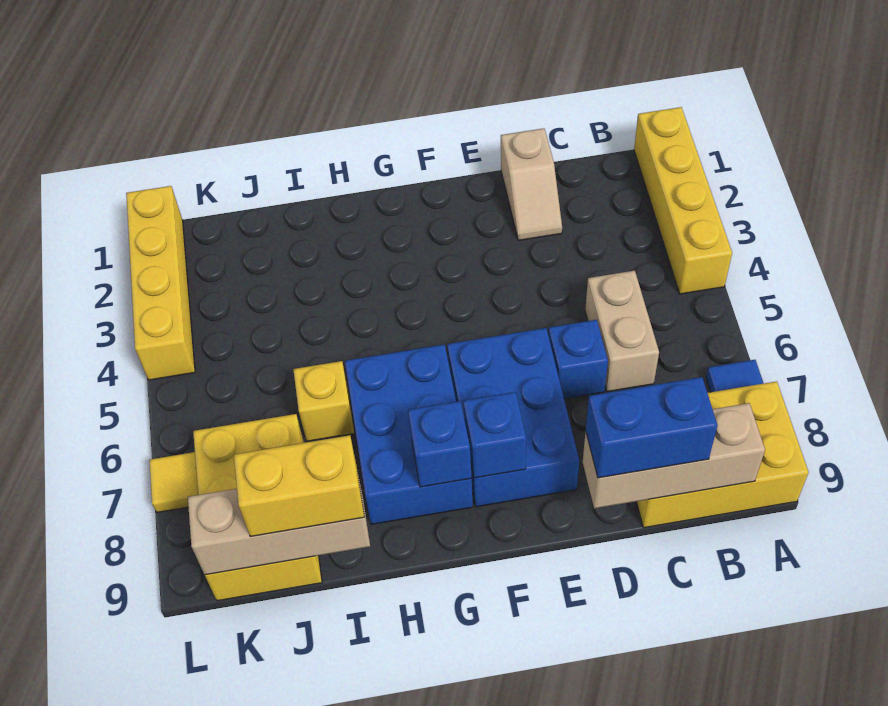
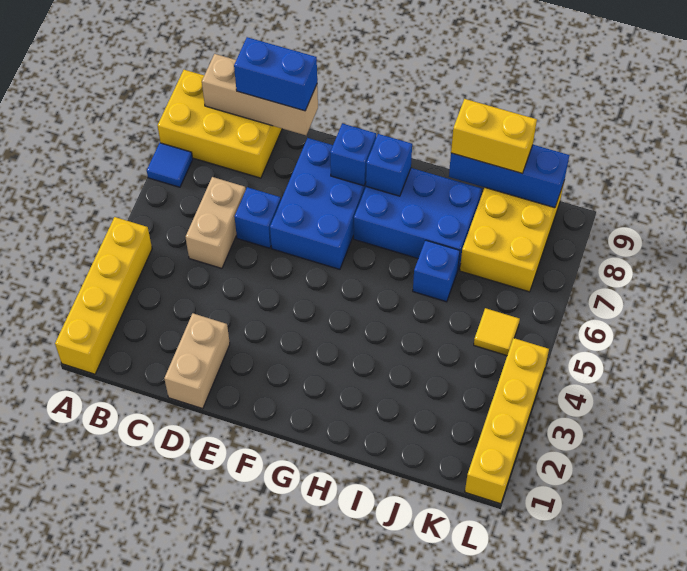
tan slope D1:D2 level 1 top 1 -> tan brick D1:D2 level 1
blue brick G6:H8 level 1 -> blue brick G7:I8 level 1
yellow brick I6 level 1 -> blue brick I6 level 1
tan brick I9:K9 level 2 -> blue brick I9:K9 level 2
yellow tile L7 level 1 -> yellow tile K5 level 1

